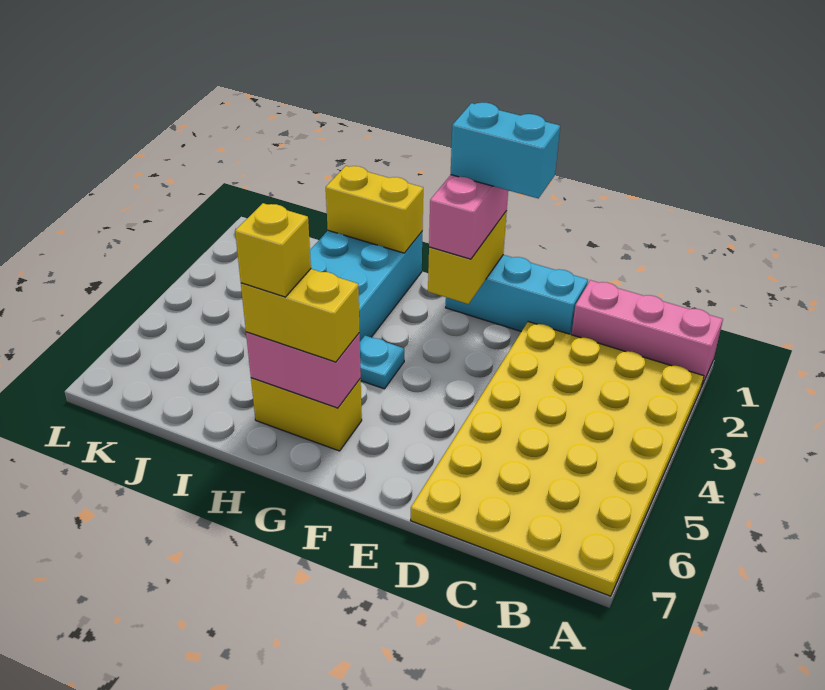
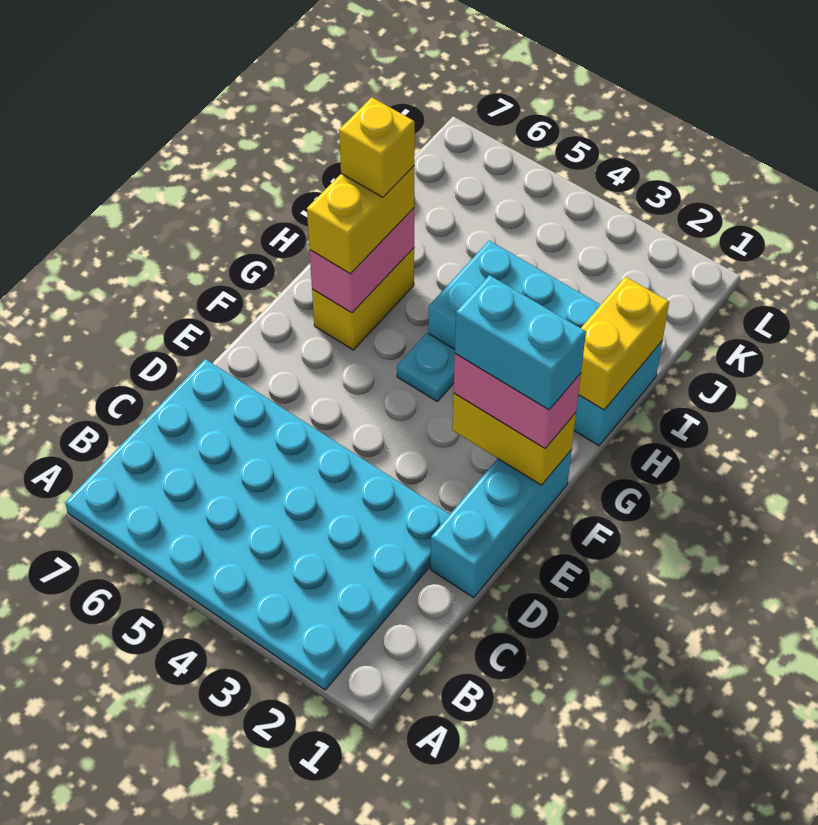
pink brick A1:C1 level 1 -> none
yellow plate A2:D7 level 1 -> cyan plate A2:D7 level 1
cyan brick E1:F1 level 4 -> cyan brick F1:F2 level 4

